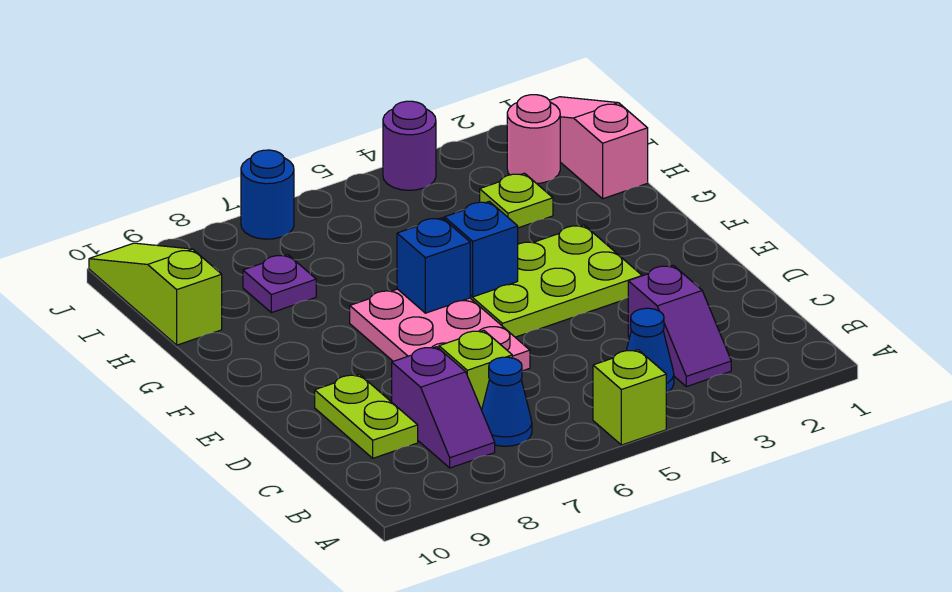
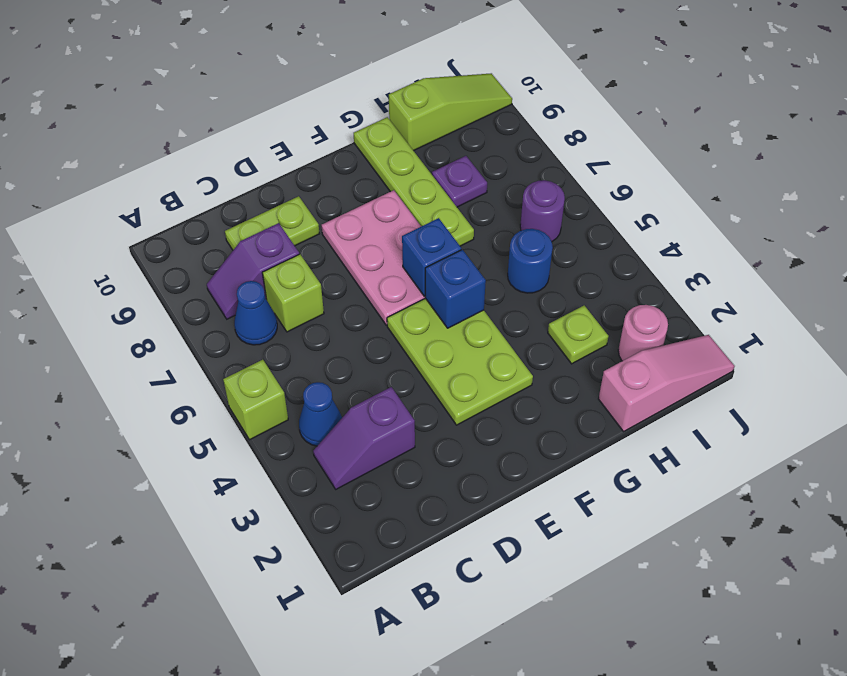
pink plate D6:F7 level 1 -> pink plate E6:F8 level 1
none -> lime plate G7:G10 level 1
purple round brick J4 level 1 -> purple round brick I6 level 1
blue round brick J7 level 1 -> blue round brick H5 level 1

